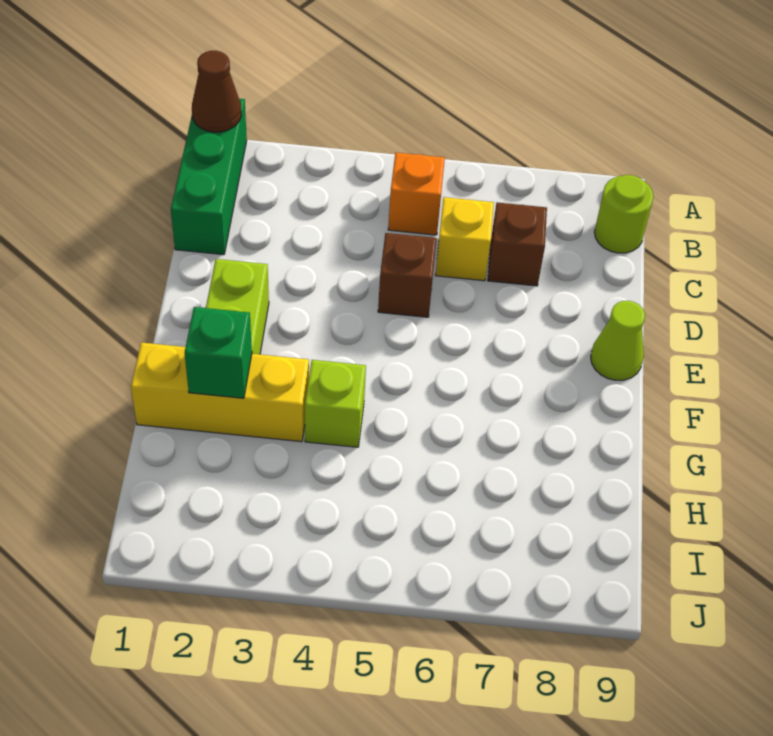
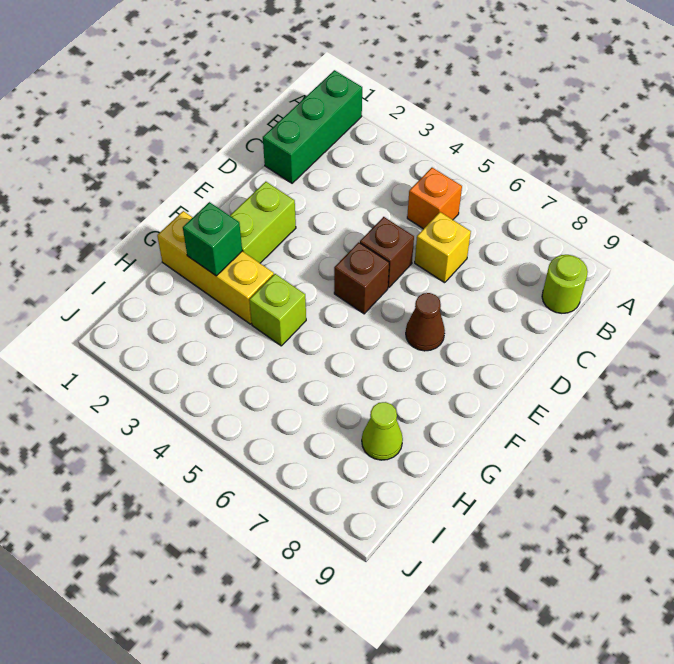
brown cone A1 level 2 -> brown cone E7 level 1
brown brick C7 level 1 -> brown brick E5 level 1
lime cone E9 level 1 -> lime cone H8 level 1

